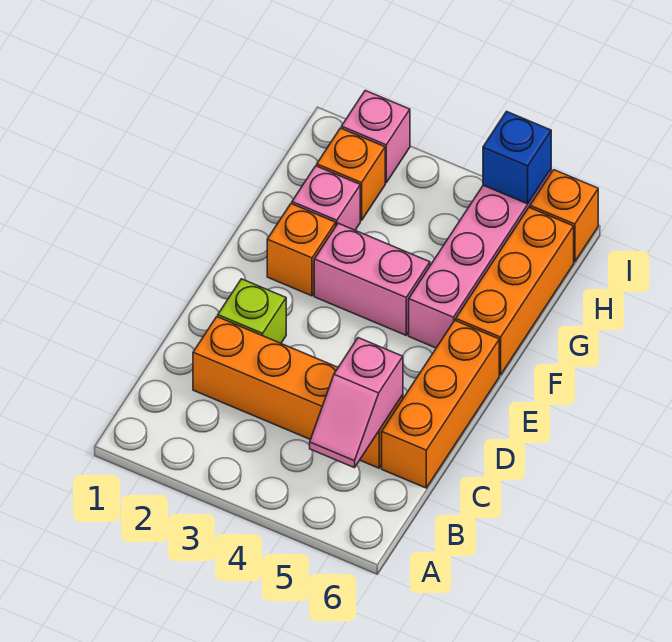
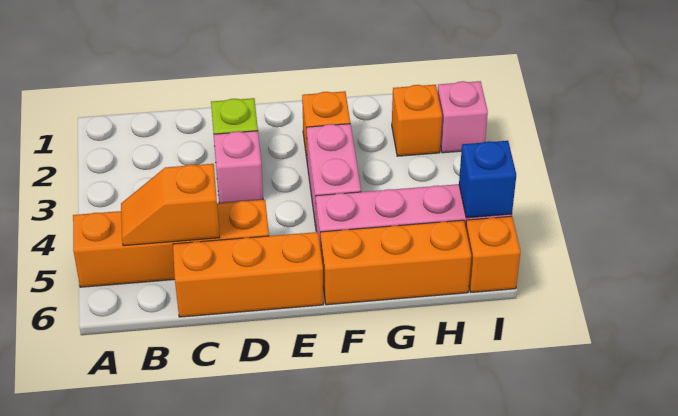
pink slope B5:C5 level 2 top C -> orange slope B5:C5 level 2 top C
orange brick C2:C5 level 1 -> orange brick A5:D5 level 1
pink brick G2 level 1 -> pink brick D3 level 1

